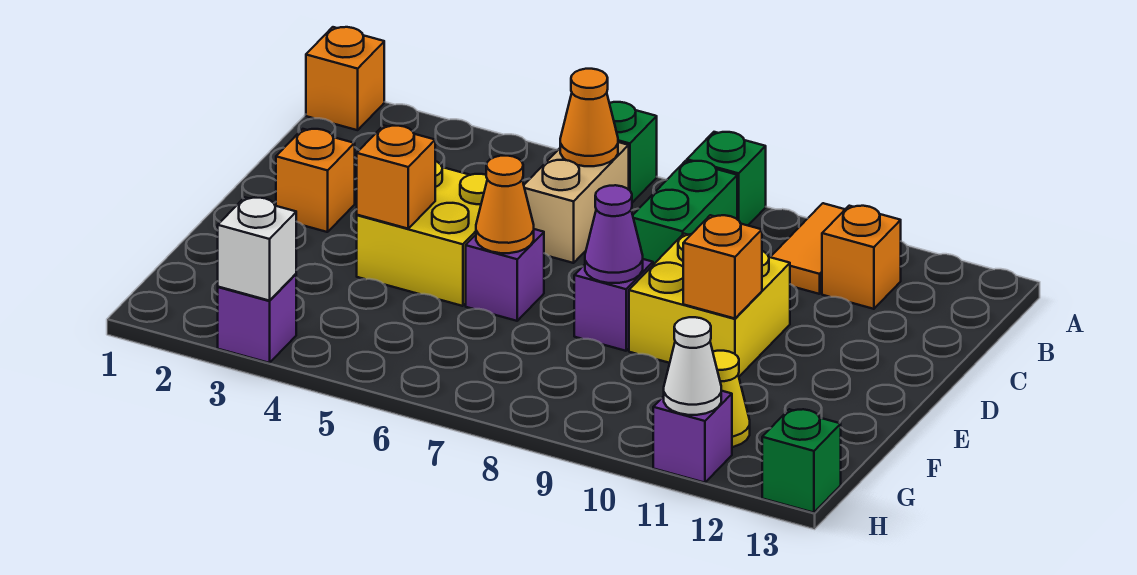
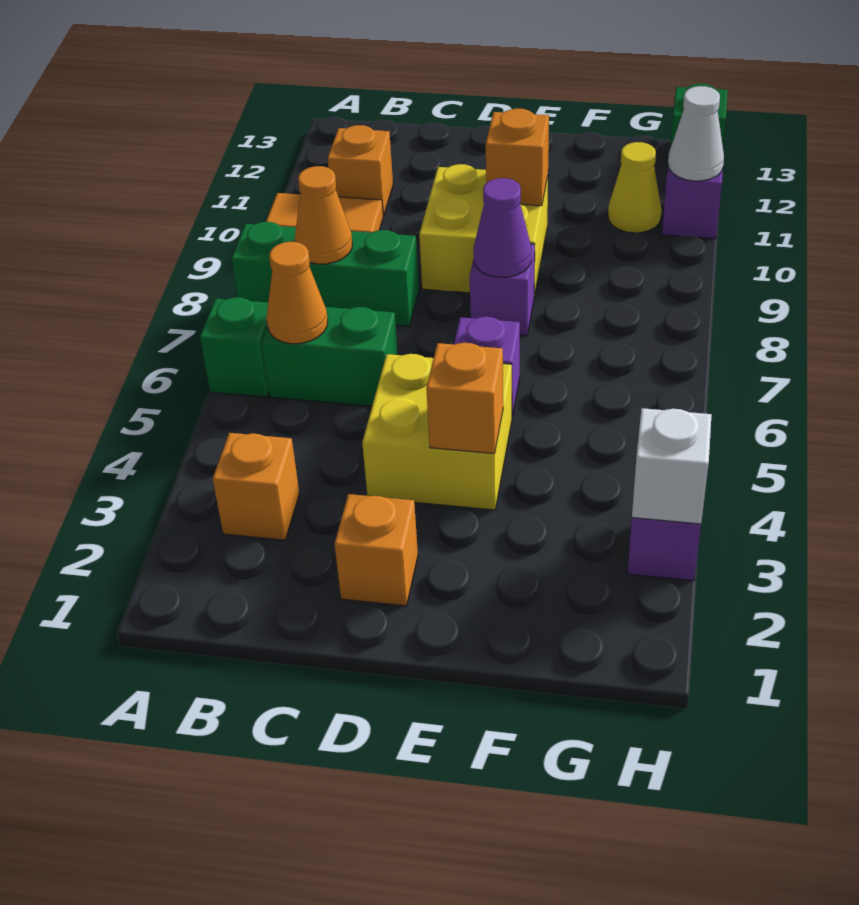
orange brick A1 level 1 -> orange brick B3 level 1
tan brick B6:C6 level 1 -> green brick B6:C6 level 1
orange cone E6 level 2 -> orange cone B8 level 2

